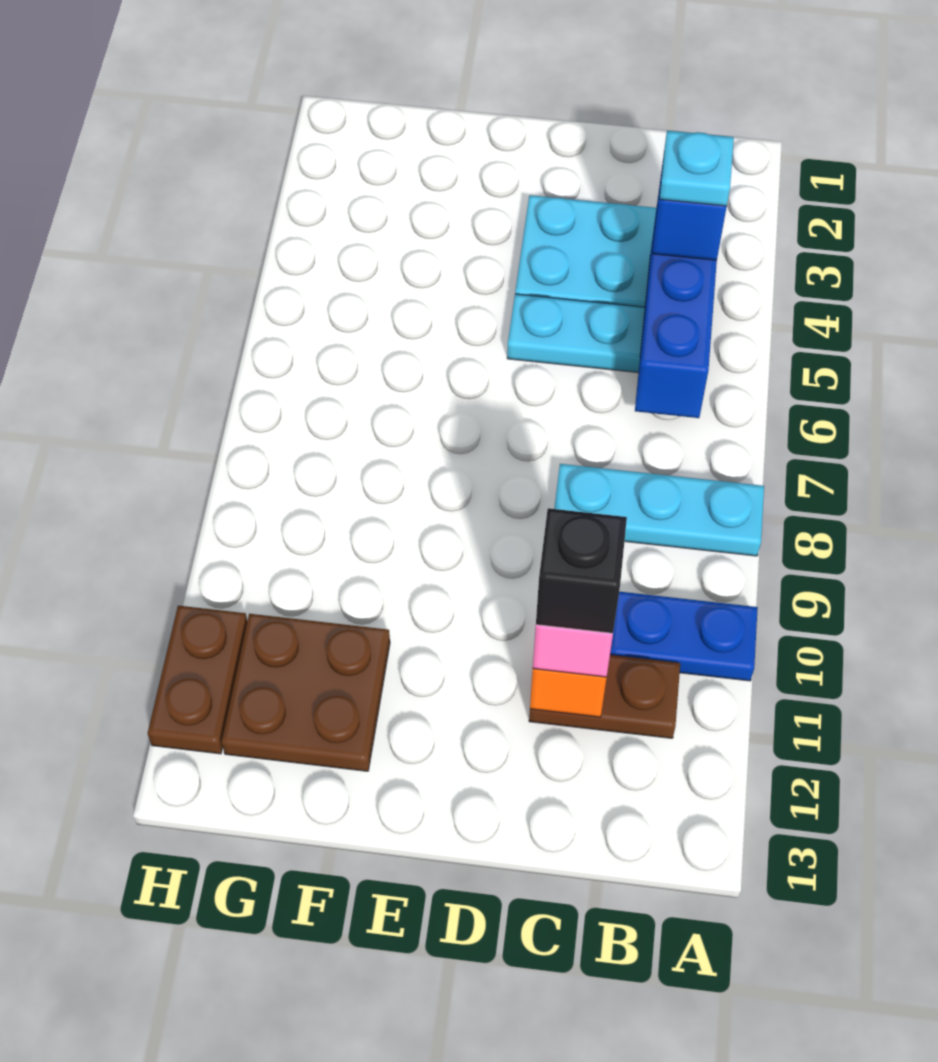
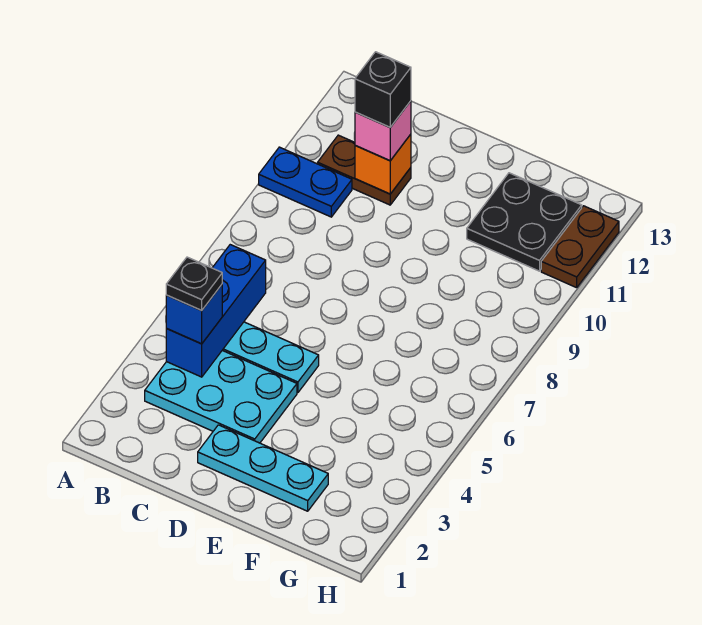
cyan plate A8:C8 level 1 -> cyan plate D2:F2 level 1
cyan plate B4 level 4 -> black plate B4 level 4
brown plate F11:G12 level 1 -> black plate F11:G12 level 1

